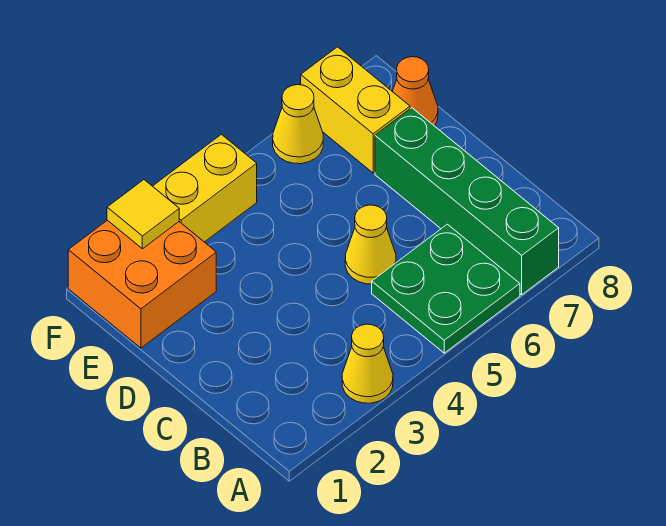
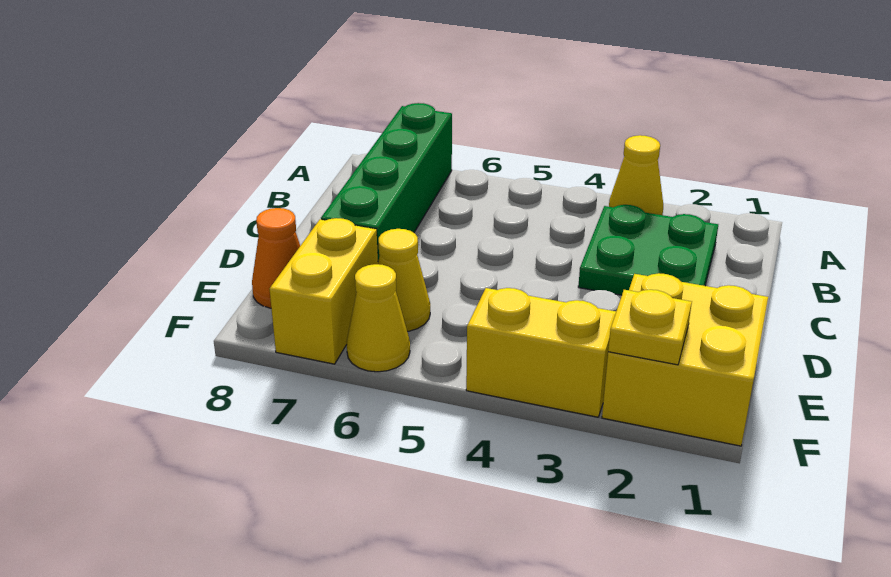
green plate A5:B6 level 1 -> green plate B2:C3 level 1
yellow cone C5 level 1 -> yellow cone E6 level 1
orange brick E1:F2 level 1 -> yellow brick E1:F2 level 1
yellow tile F2 level 2 -> yellow plate F2 level 2

